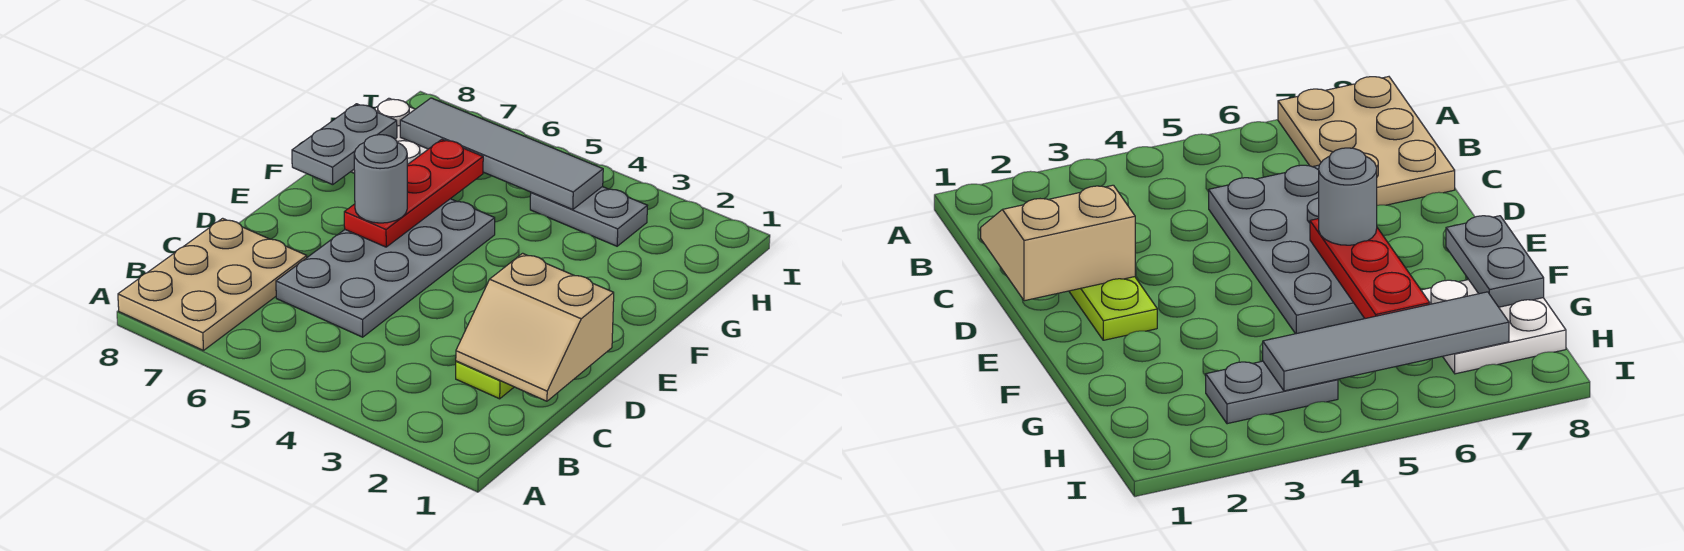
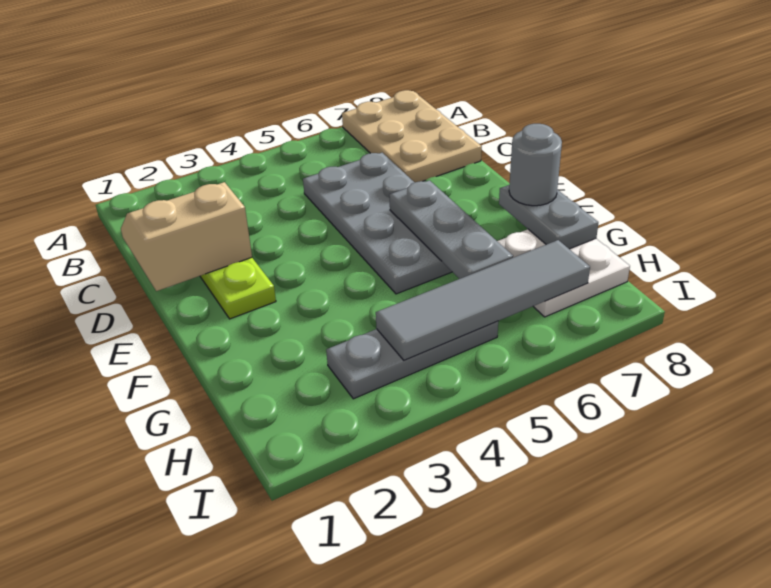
red plate E6:G6 level 2 -> grey plate E6:G6 level 2
grey round brick E6 level 3 -> grey round brick F8 level 3
grey plate H3:H4 level 1 -> grey plate H3:H5 level 1

